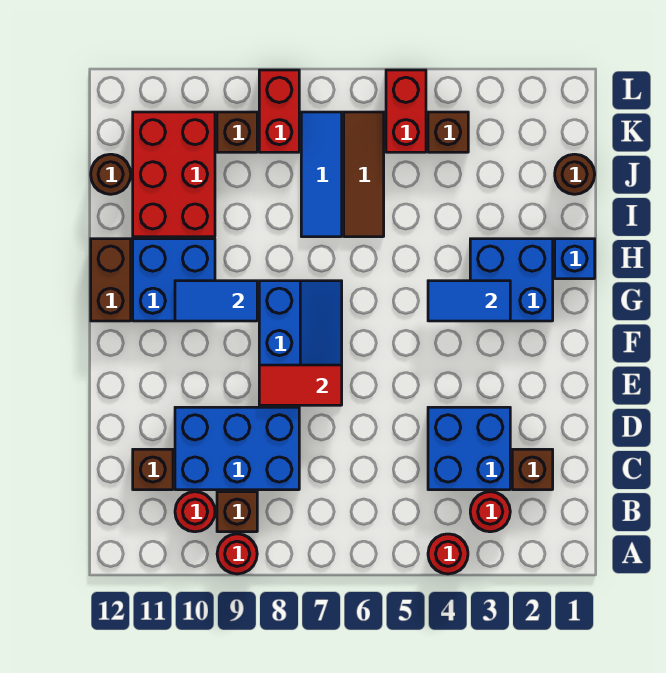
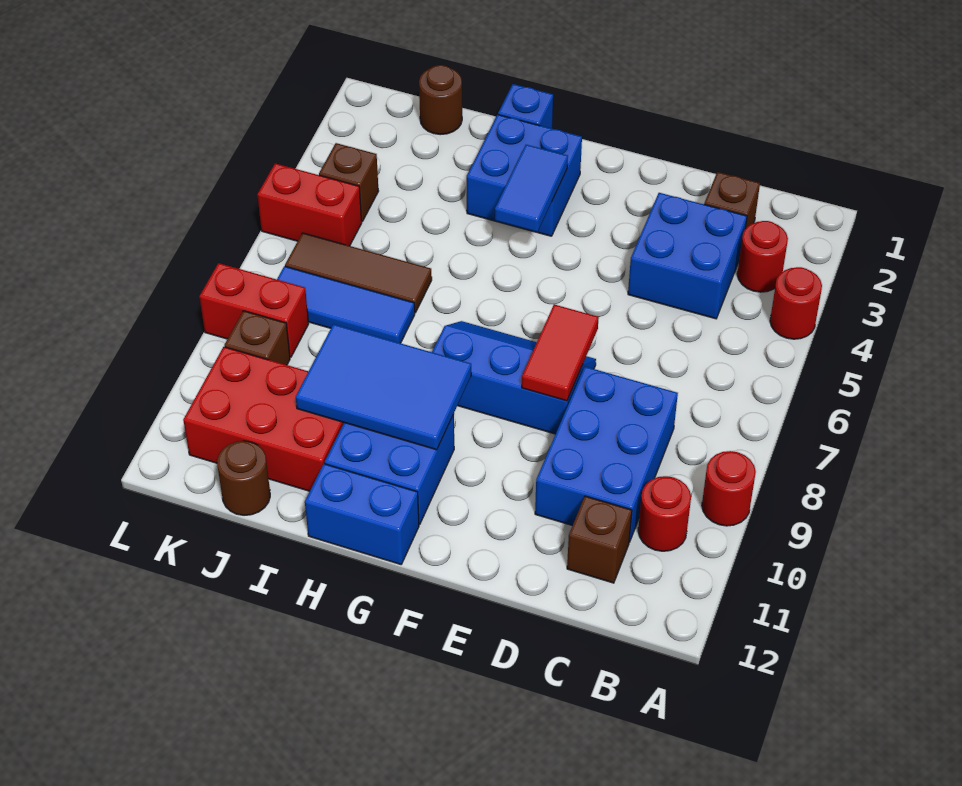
brown brick B9 level 1 -> none
blue tile G9:G10 level 2 -> blue tile G9:I10 level 2
brown brick G12:H12 level 1 -> blue brick G12:H12 level 1

